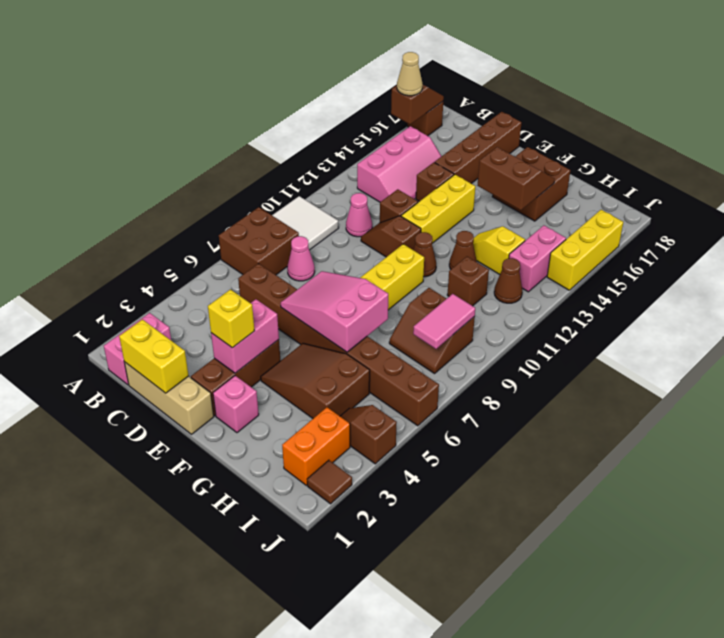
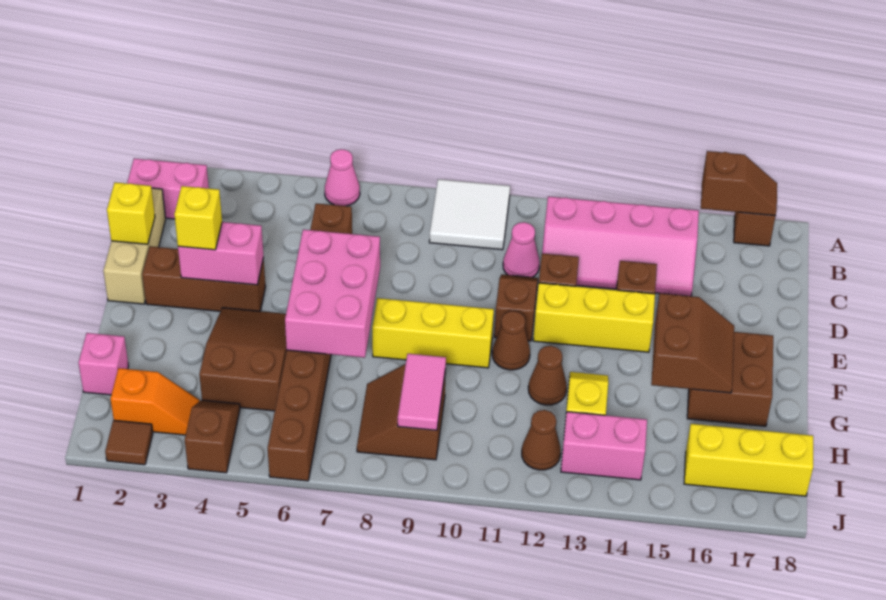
brown brick A7:B8 level 1 -> none
tan cone A16 level 3 -> none
pink slope B13:C15 level 1 top B -> pink slope B12:C15 level 1 top B
yellow brick C1:D1 level 2 -> yellow brick D1 level 2
pink cone C8 level 1 -> pink cone A6 level 1
brown brick D15:D18 level 1 -> none
pink slope E6:G7 level 2 top G -> pink brick E6:G7 level 2
pink brick F2 level 1 -> pink brick H1 level 1
brown brick H11 level 1 -> none
orange brick I2:I3 level 1 -> orange slope I2:I3 level 1 top 2
pink tile I8:I9 level 2 -> pink tile H9:I9 level 2
yellow brick J14:J16 level 1 -> yellow brick I16:I18 level 1

